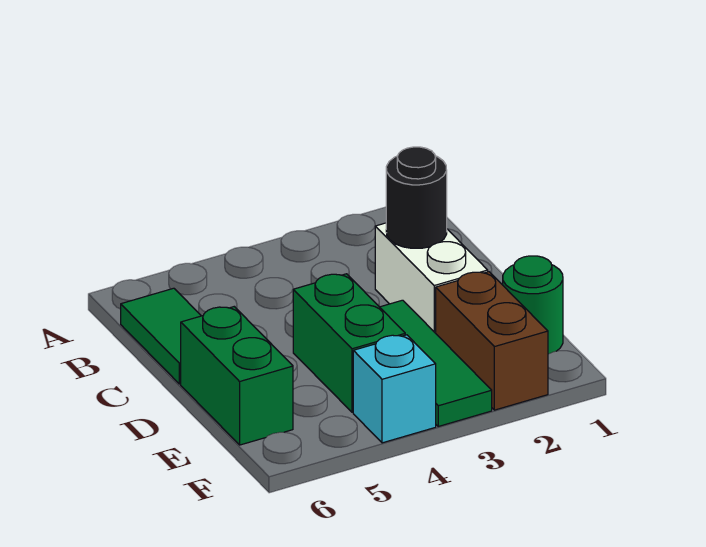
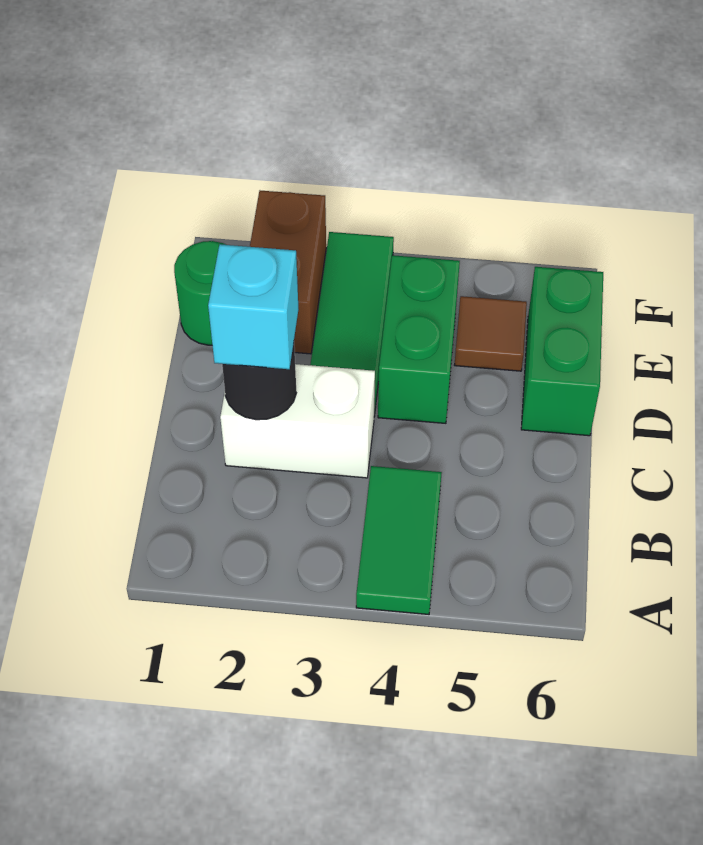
green tile B6:C6 level 1 -> green tile A4:B4 level 1
white brick C2:D2 level 1 -> white brick C2:C3 level 1
none -> brown tile E5 level 1
cyan brick F4 level 1 -> cyan brick C2 level 3

